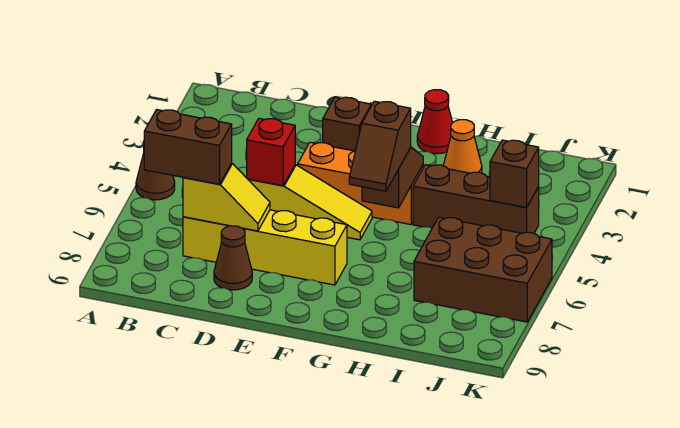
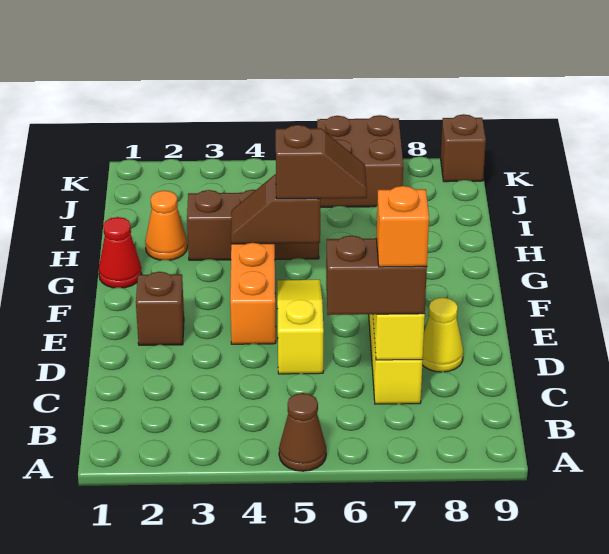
brown brick B7:C7 level 3 -> brown brick C6:C7 level 3
none -> orange brick C7 level 4
red brick D5 level 2 -> none
brown cone D8 level 1 -> yellow cone D8 level 1
brown brick H4:J4 level 1 -> brown brick H3:H5 level 1
brown brick I6:K7 level 1 -> brown brick J6:K7 level 1
brown brick J4 level 2 -> brown brick K9 level 1

